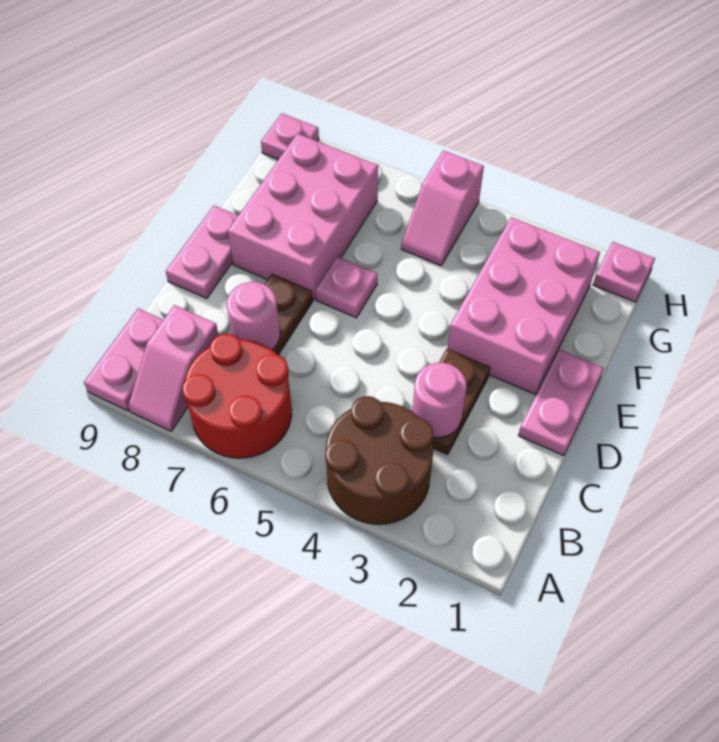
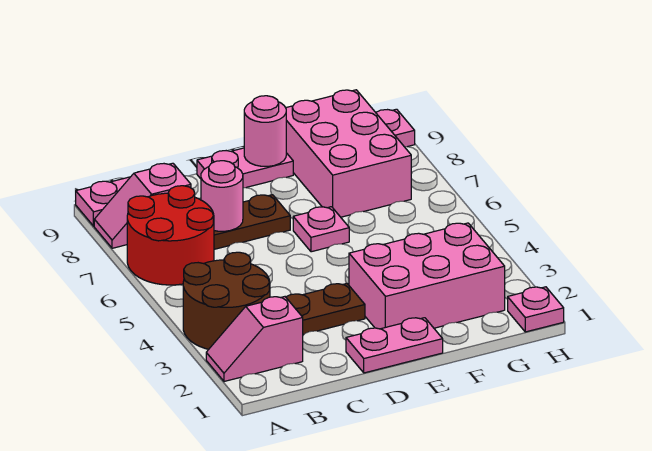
pink round brick C3 level 2 -> pink round brick E9 level 2
pink brick E7:G8 level 1 -> pink brick F7:G9 level 1
pink slope G5:H5 level 1 top H -> pink slope A2:B2 level 1 top B

